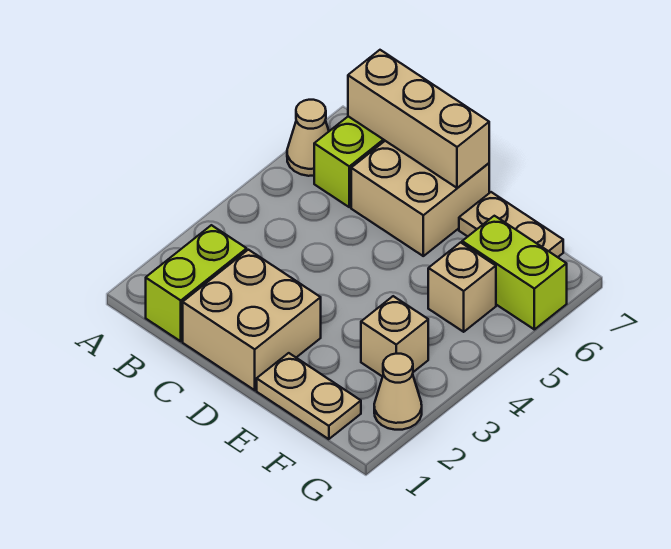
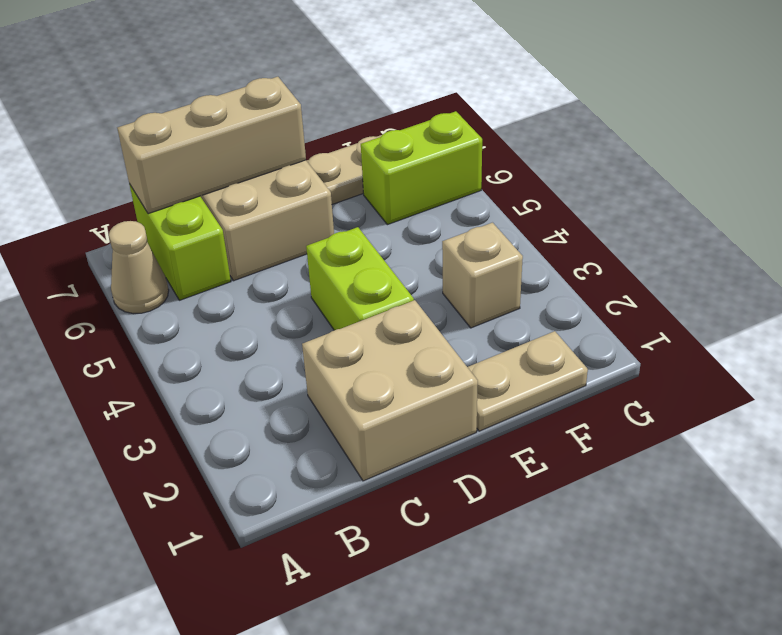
lime brick B1:B2 level 1 -> lime brick D3:D4 level 1
tan brick F5 level 1 -> none
tan cone G2 level 1 -> none

